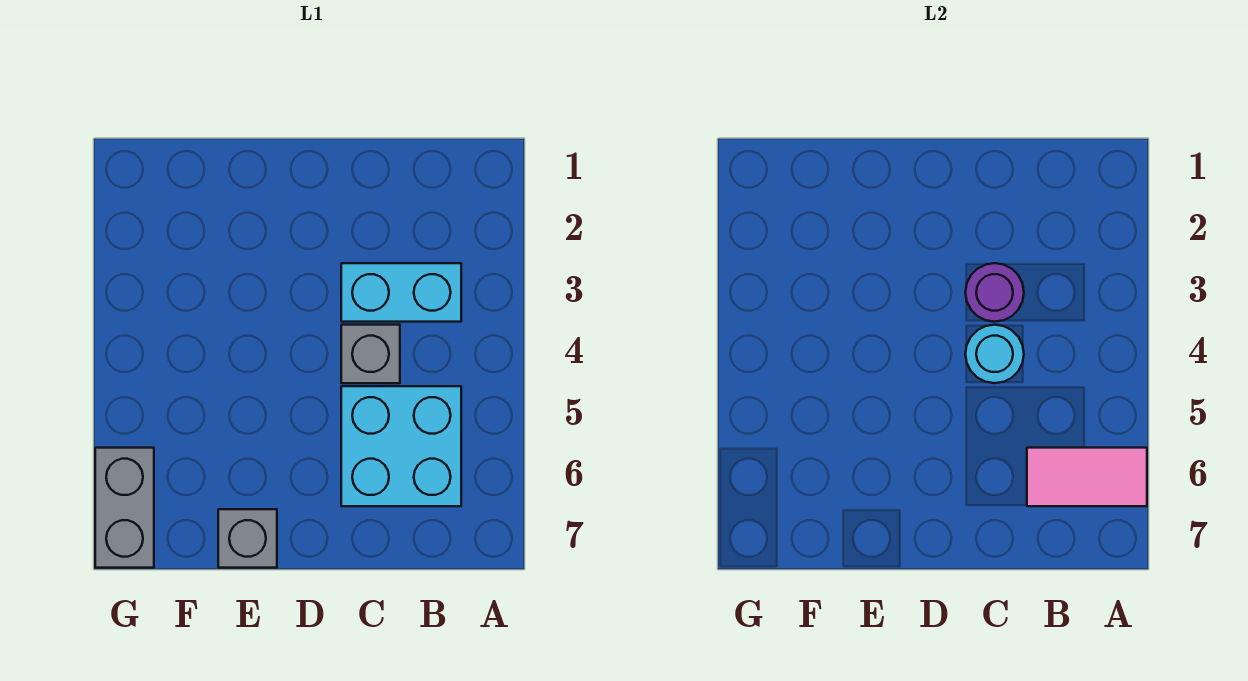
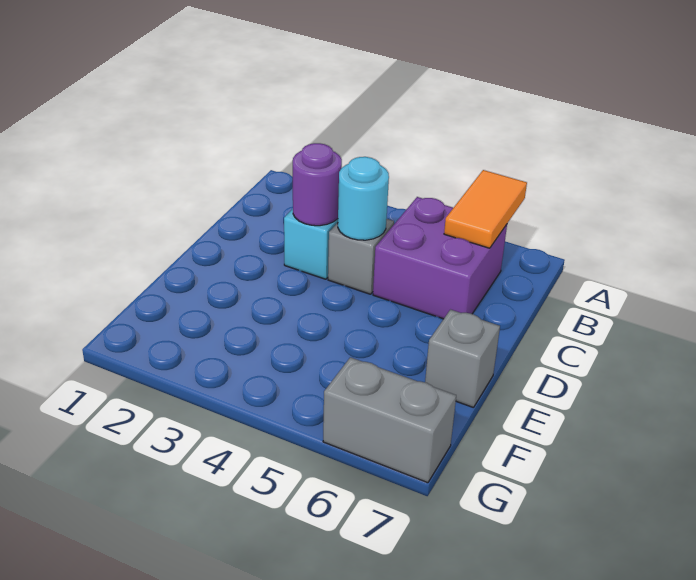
pink tile A6:B6 level 2 -> orange tile A6:B6 level 2
cyan brick B5:C6 level 1 -> purple brick B5:C6 level 1

